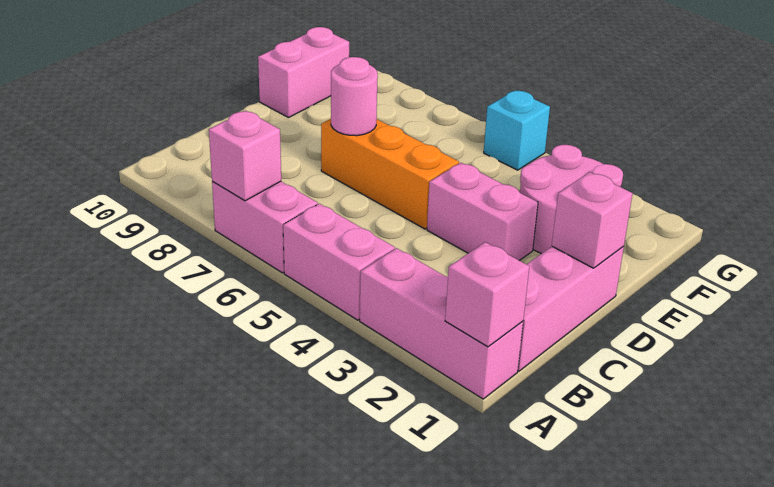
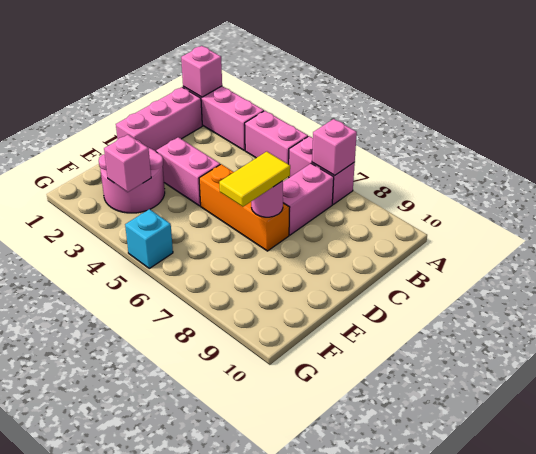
pink brick D1 level 2 -> pink brick F3 level 2
none -> yellow tile D7:E7 level 3
pink brick E10:F10 level 1 -> pink brick B7:C7 level 1

